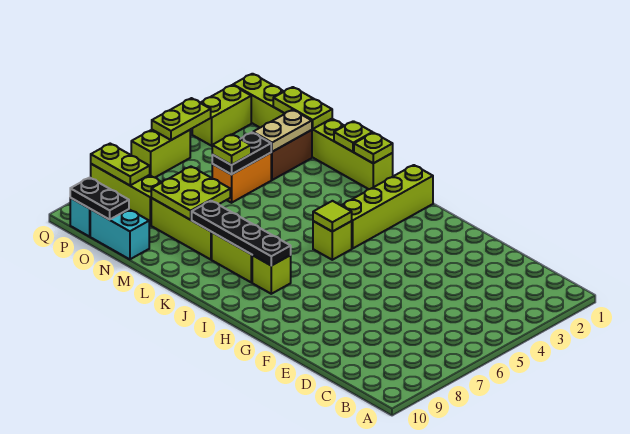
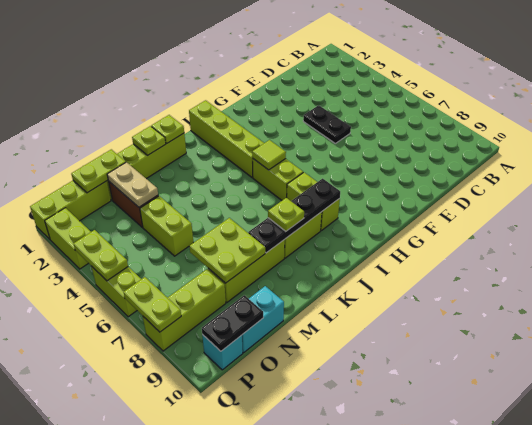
lime brick I5 level 1 -> lime brick I5:I6 level 1
lime brick I8 level 1 -> lime brick I7:I8 level 1
orange brick N4:N5 level 1 -> lime brick N4:N5 level 1
black plate N4:N5 level 2 -> black plate E4:E5 level 1
lime plate N5 level 3 -> lime plate K8 level 3
lime plate P8:Q8 level 2 -> lime plate Q7:Q8 level 2

